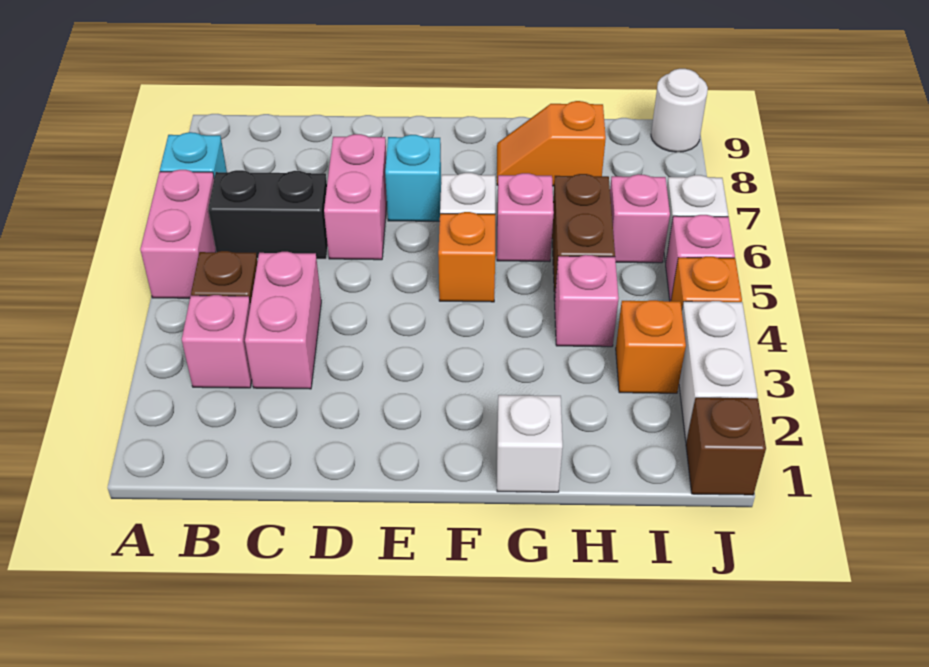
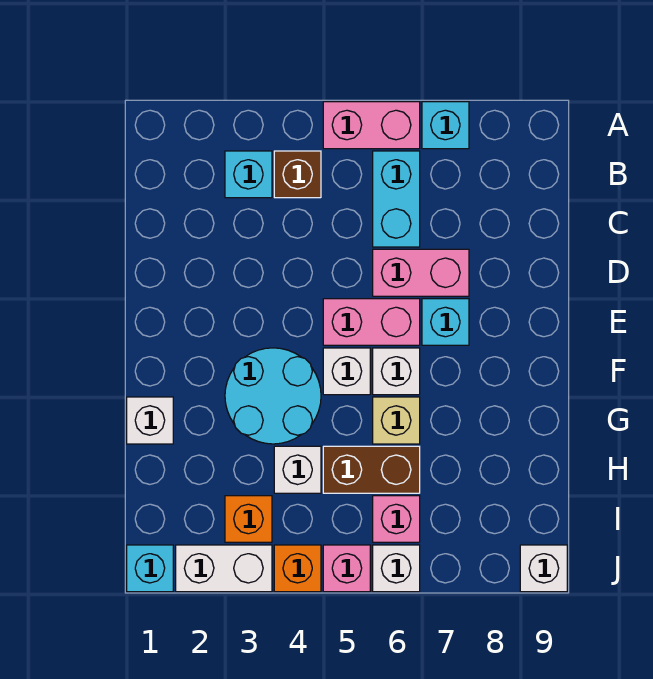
pink brick B3 level 1 -> cyan brick B3 level 1
black brick B6:C6 level 1 -> cyan brick B6:C6 level 1
pink brick C3:C4 level 1 -> pink brick E5:E6 level 1
none -> cyan round brick F3:G4 level 1
orange brick F5 level 1 -> white brick F5 level 1
pink brick G6 level 1 -> tan brick G6 level 1
orange slope G8:H8 level 1 top H -> none
pink brick H4 level 1 -> white brick H4 level 1
brown brick J1 level 1 -> cyan brick J1 level 1
white round brick J9 level 1 -> white brick J9 level 1

